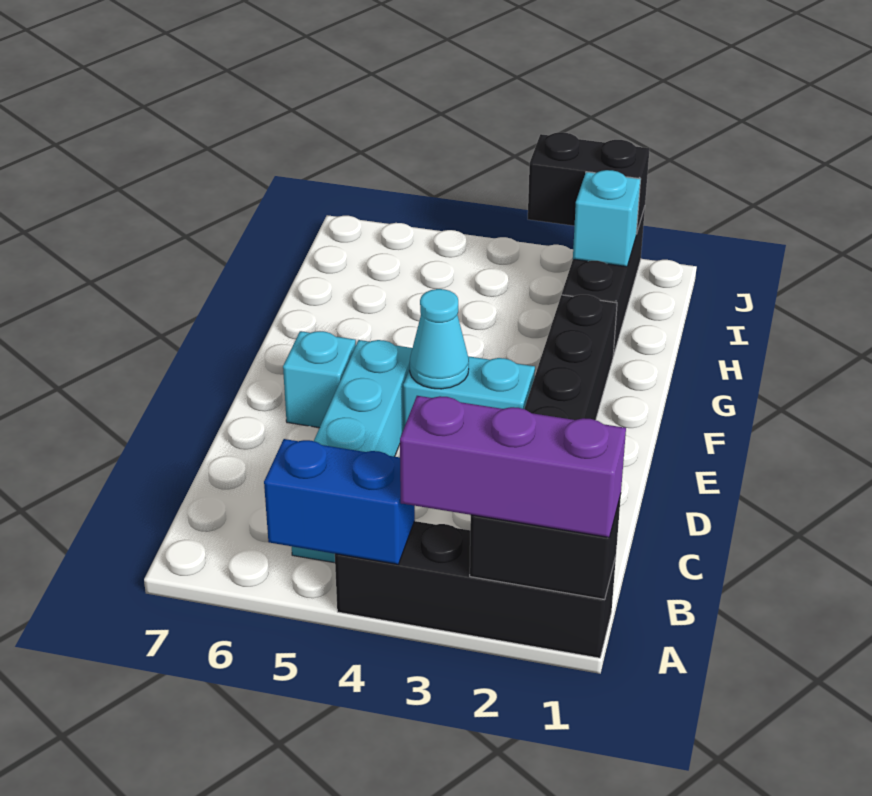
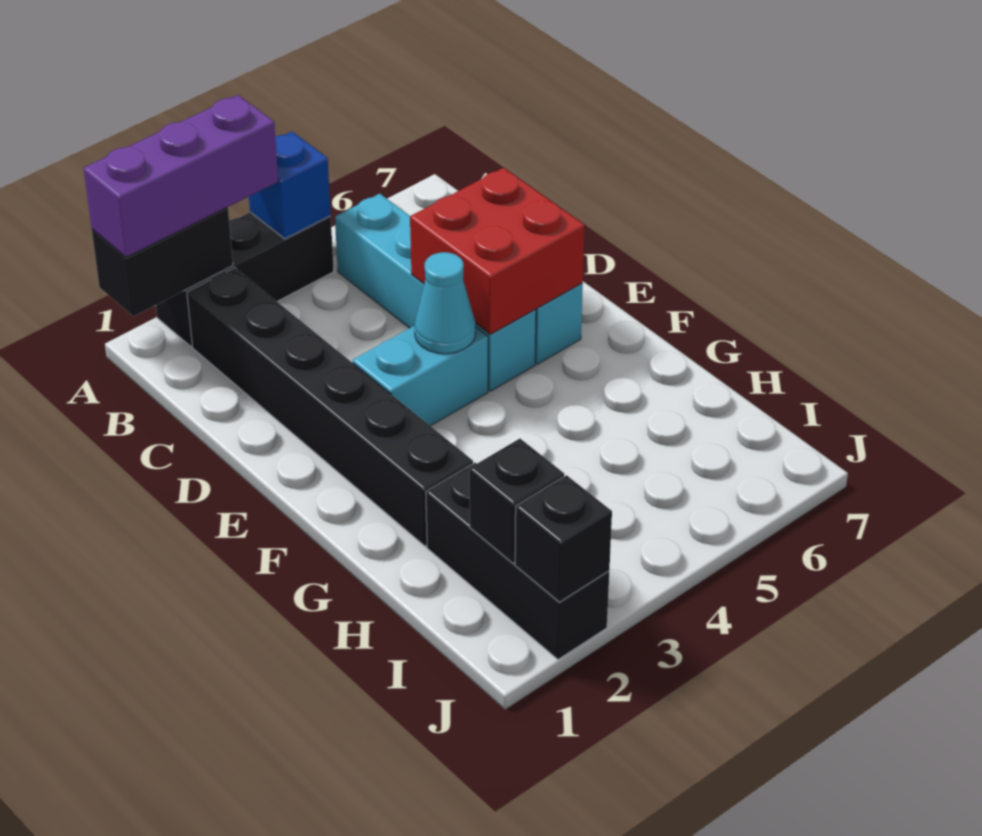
black brick A1:A4 level 1 -> black brick A2:A4 level 1
blue brick A4:A5 level 2 -> blue brick A4 level 2
none -> red brick D5:E6 level 2
cyan brick I2 level 2 -> black brick I2 level 2
black brick J2:J3 level 2 -> black brick J2 level 2

